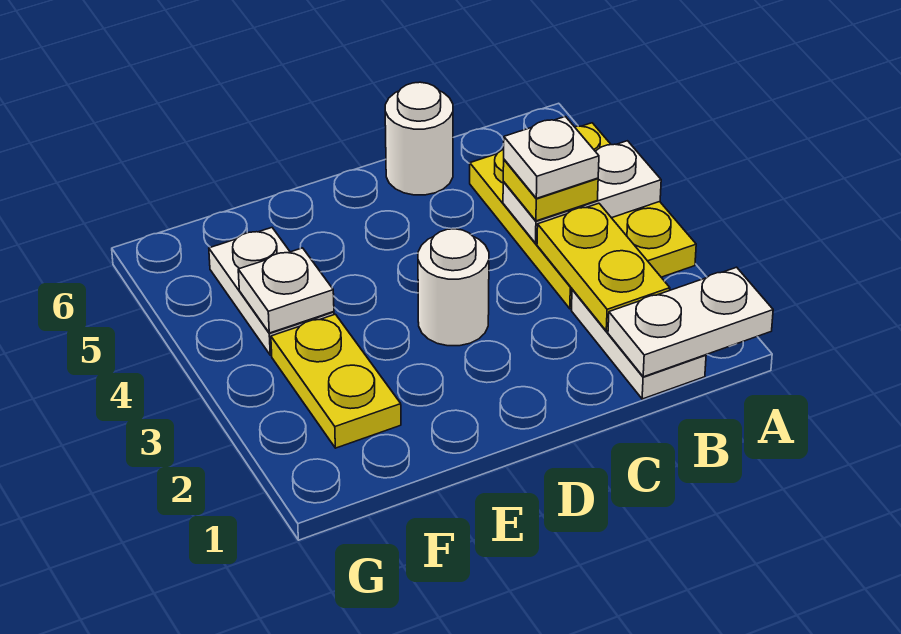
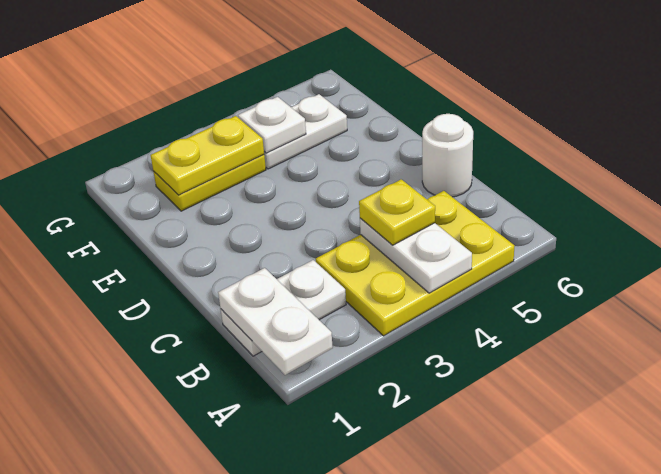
yellow plate B2:B3 level 2 -> yellow plate F2:F3 level 2
white plate B4 level 4 -> none
white round brick D3 level 1 -> none

